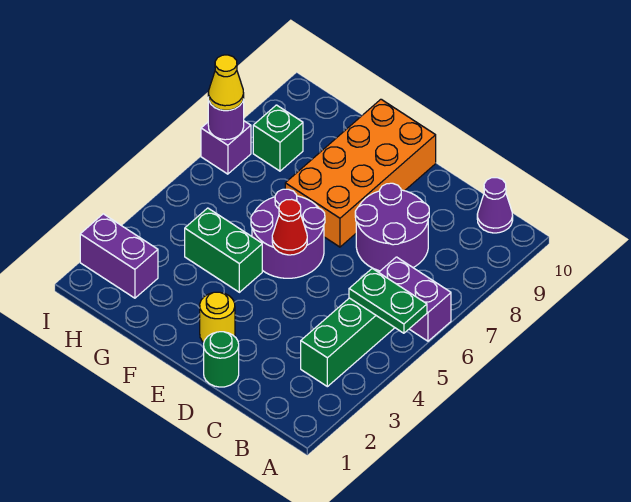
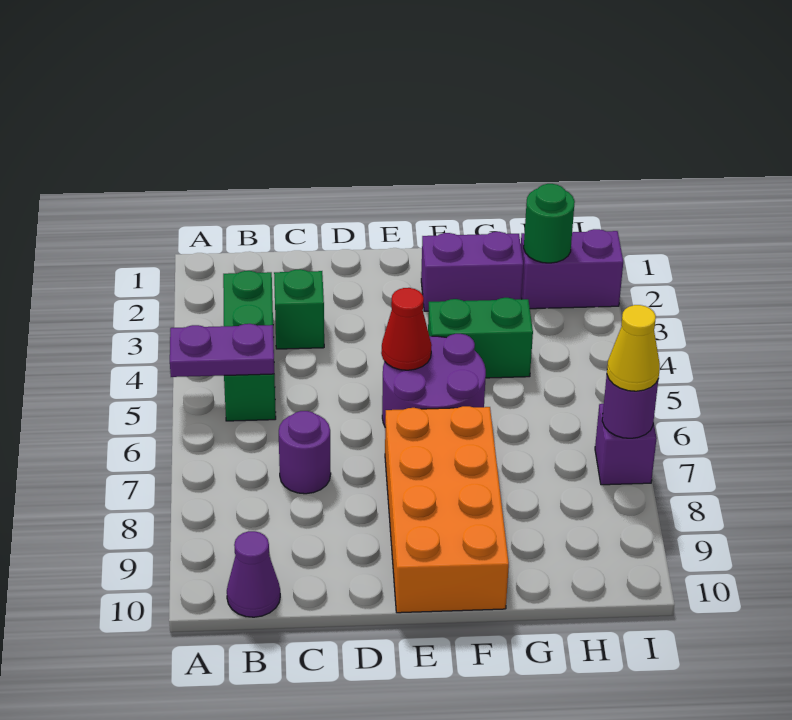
green plate A5:B5 level 2 -> purple plate A5:B5 level 2
purple brick A6:B6 level 1 -> purple brick F2:G2 level 1
purple round brick C7:D8 level 1 -> purple round brick C7 level 1
green round brick D1 level 1 -> green round brick H2 level 2
yellow round brick E2 level 1 -> none
green brick H8 level 1 -> green brick C3 level 1

